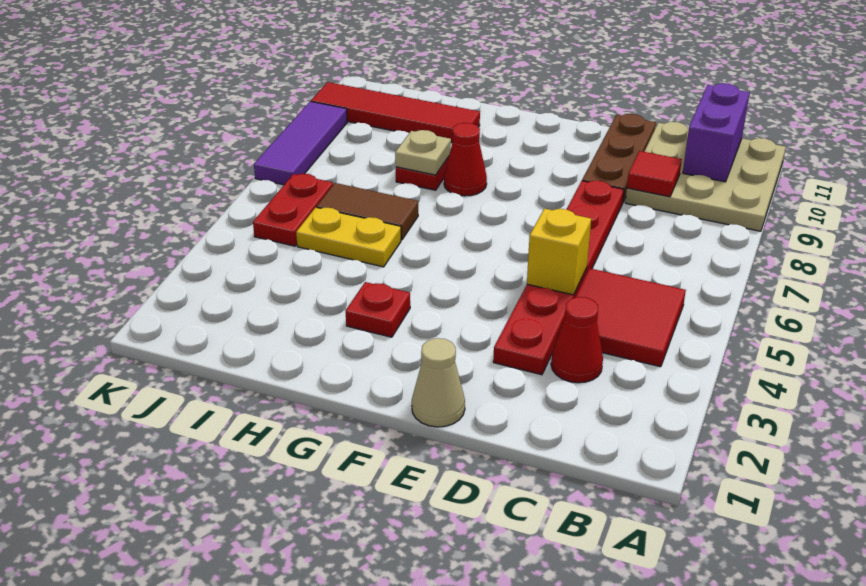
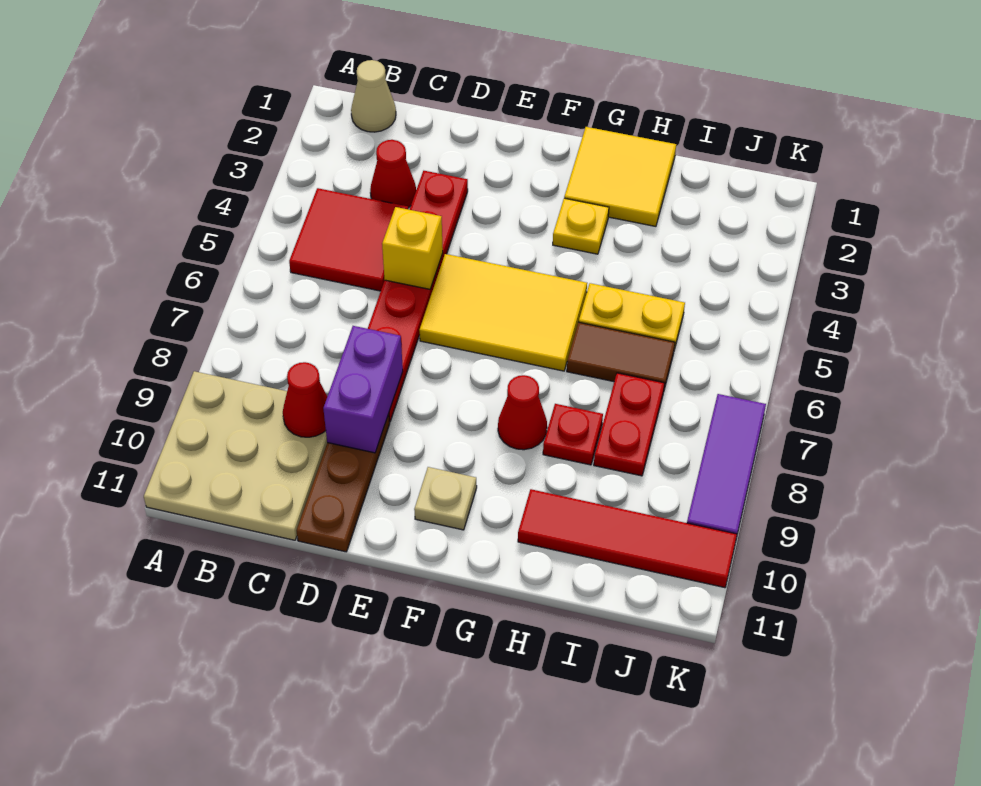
purple brick B10:B11 level 2 -> purple brick D8:D9 level 2
red tile C9 level 2 -> red cone C9 level 2
tan cone E1 level 1 -> tan cone B1 level 1
none -> yellow tile E5:G6 level 1
none -> yellow tile G1:H2 level 1
red plate G3 level 1 -> yellow plate G3 level 1
tan plate H8 level 2 -> tan plate F10 level 1
red plate J5:J6 level 1 -> red plate I7:I8 level 1

